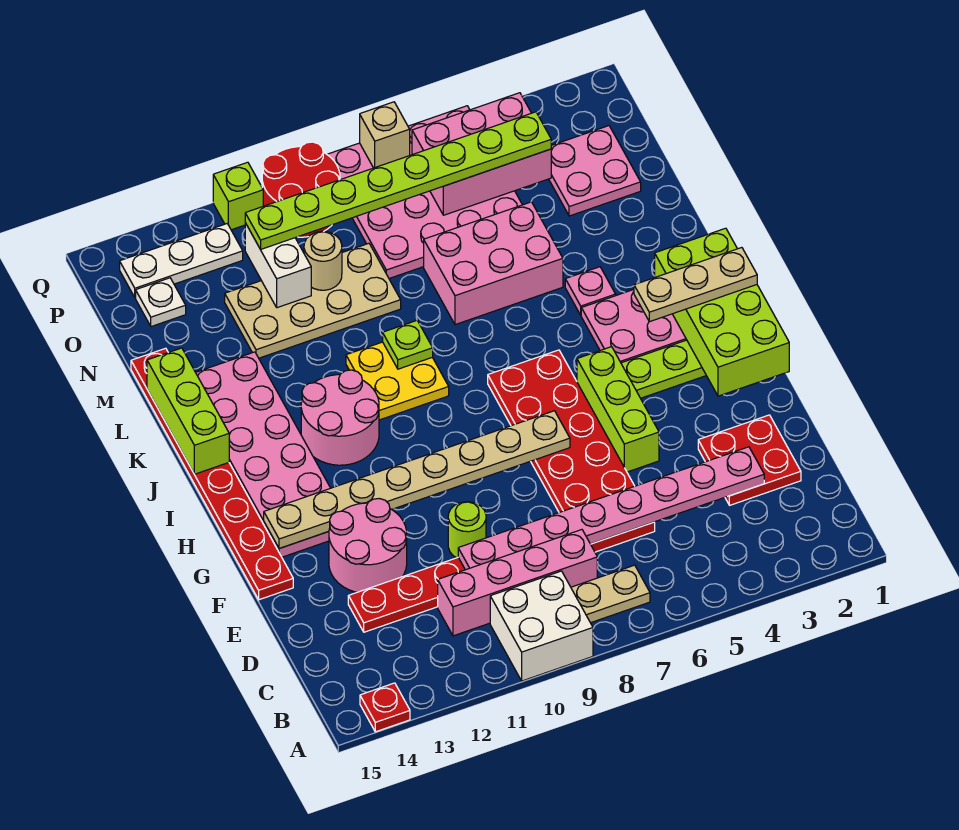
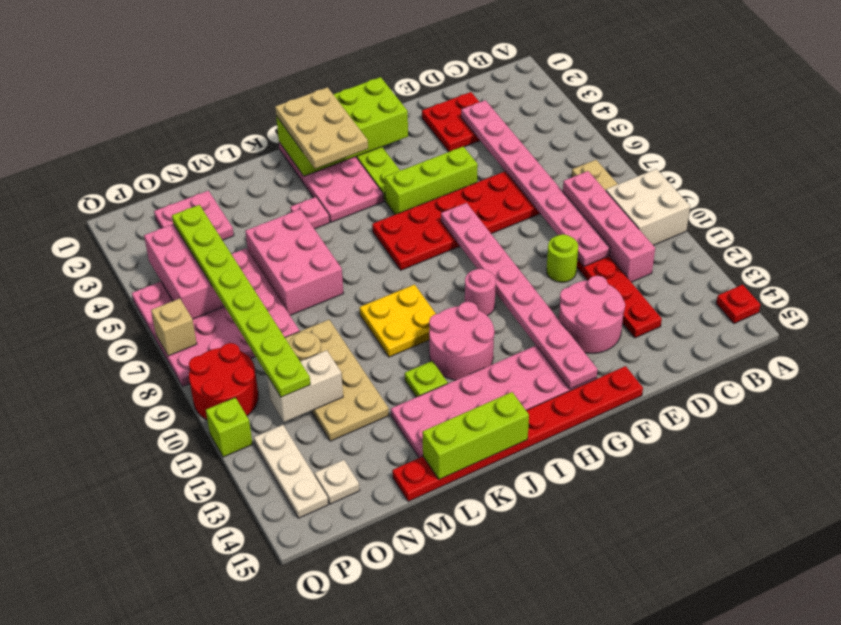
tan plate G7:G14 level 2 -> pink plate G7:G14 level 2
none -> pink round brick H10 level 1
tan plate I1:I3 level 3 -> tan plate I1:J3 level 3
lime plate K9 level 2 -> lime plate K12 level 1

